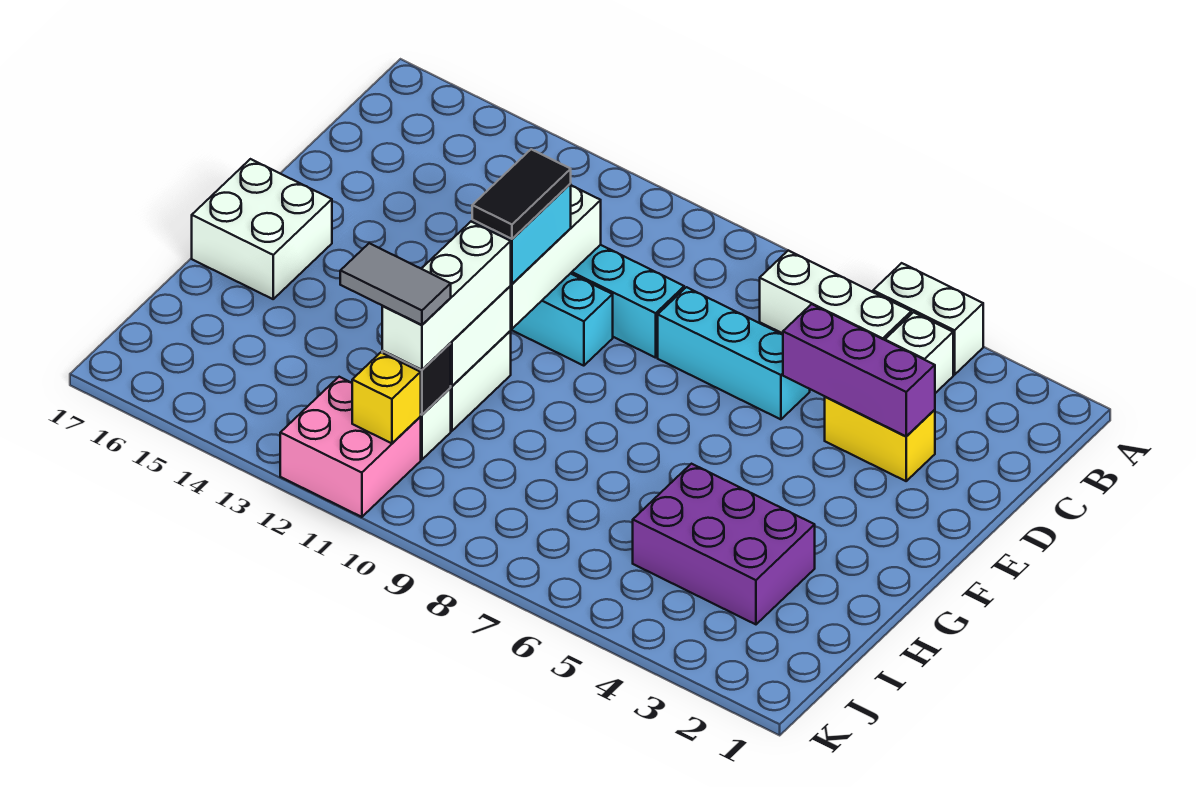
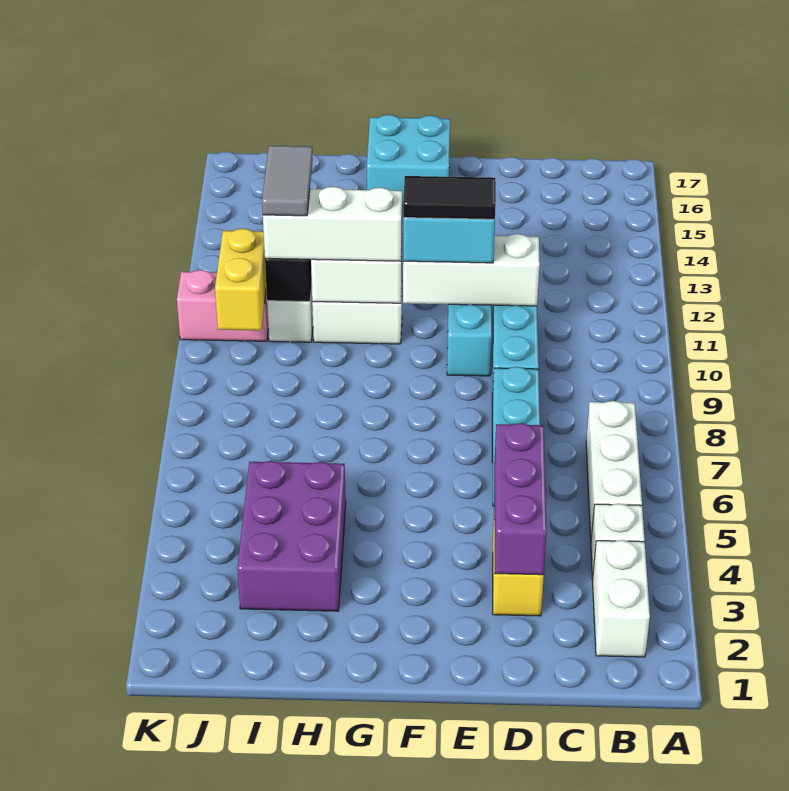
white brick A4:A5 level 1 -> white brick B2:B3 level 1
white brick F16:G17 level 1 -> cyan brick F16:G17 level 1
pink brick J11:K12 level 1 -> pink brick J11:K11 level 1
yellow brick J11 level 2 -> yellow brick J10:J11 level 2

